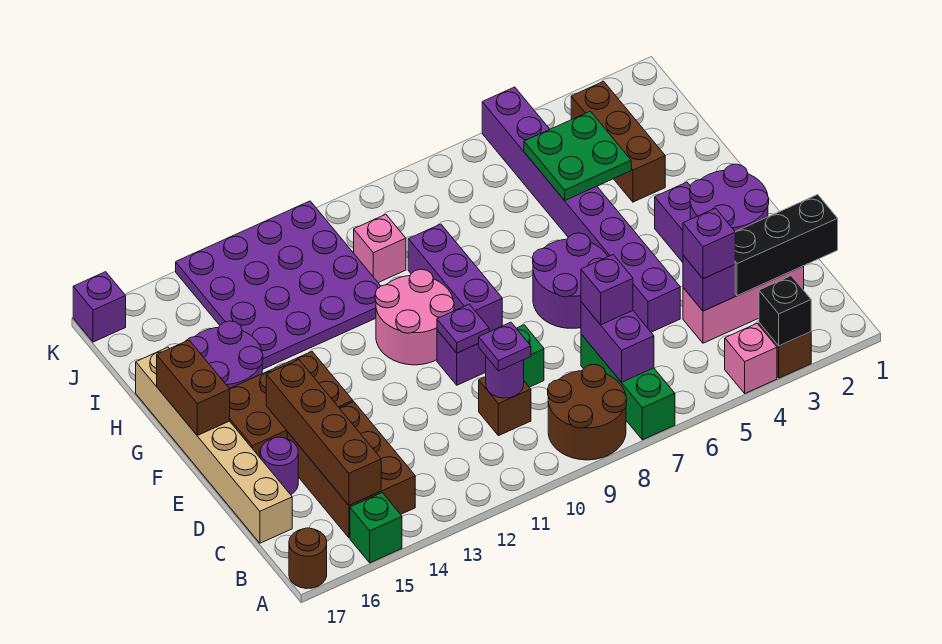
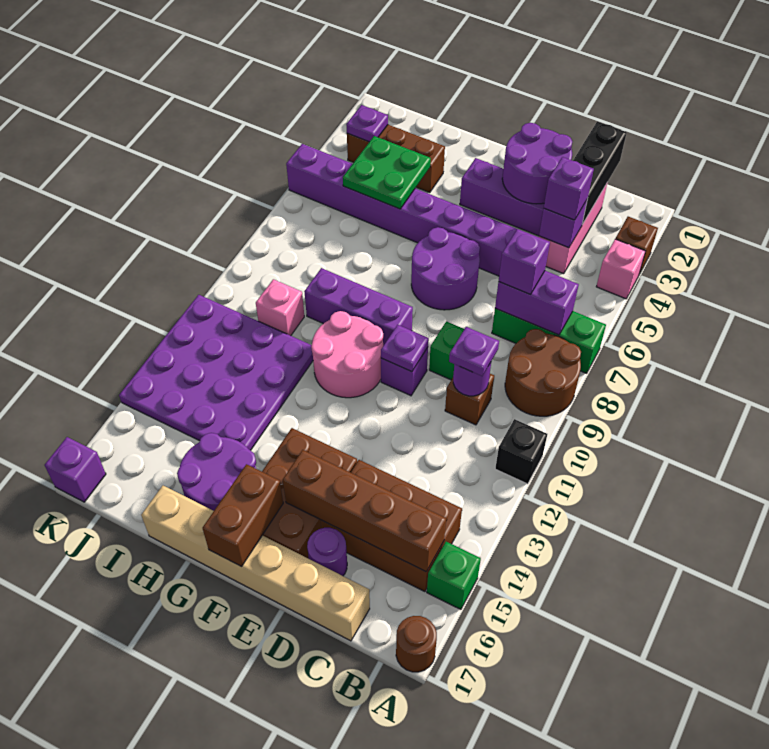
black brick A3 level 2 -> black brick A11 level 1
brown brick F17:G17 level 2 -> brown brick F16:F17 level 2
none -> purple plate J3 level 2

